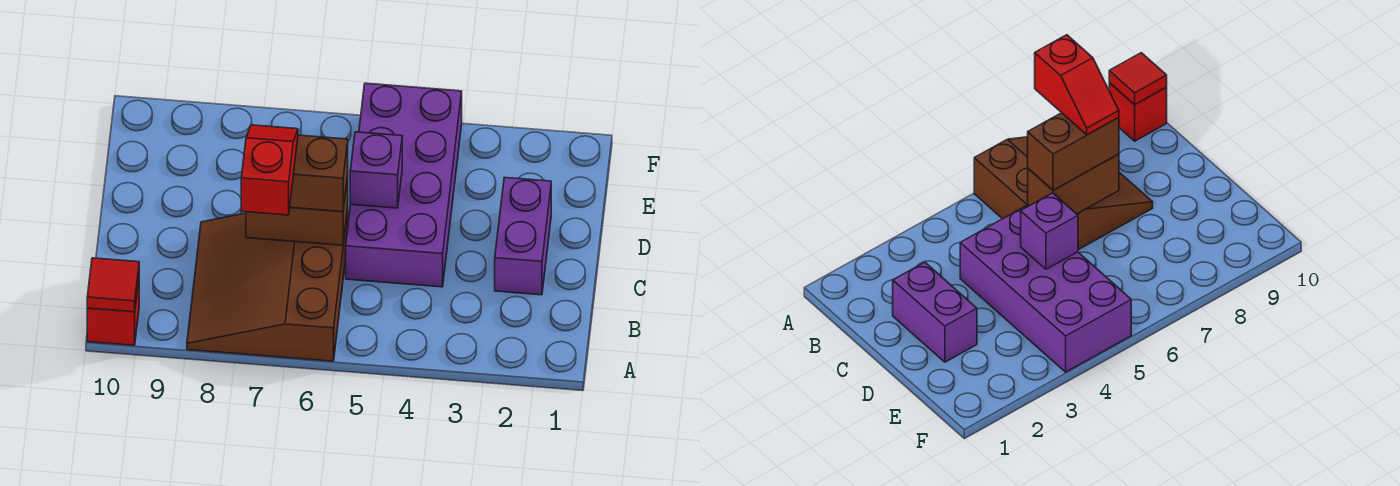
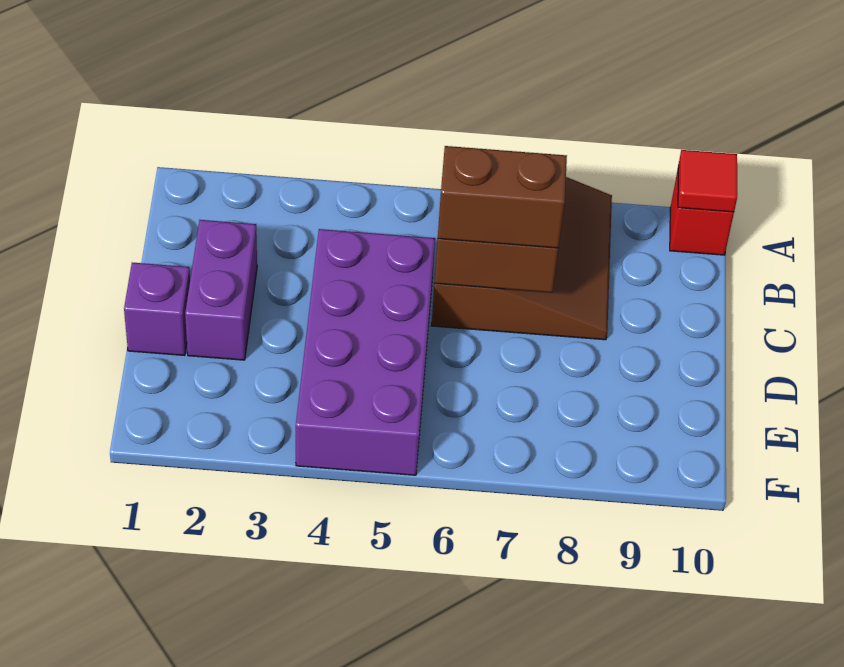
red slope B7:C7 level 4 top B -> none
purple brick D5 level 2 -> purple brick D1 level 1

